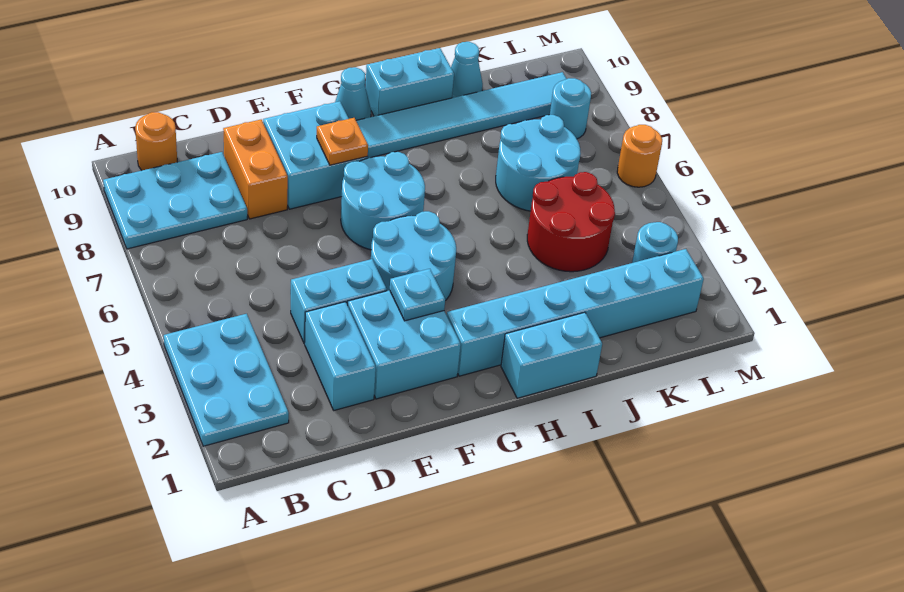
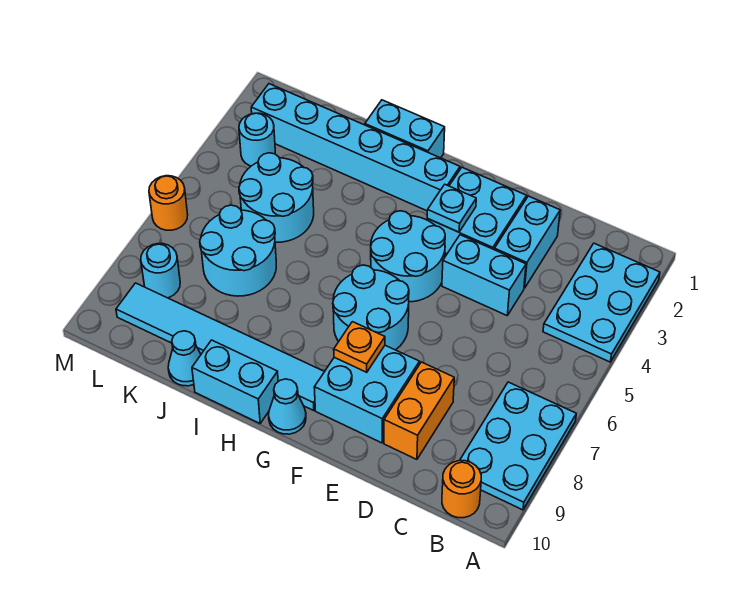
cyan plate A8:C9 level 1 -> cyan plate A7:B9 level 1
red round brick J4:K5 level 1 -> cyan round brick J4:K5 level 1

